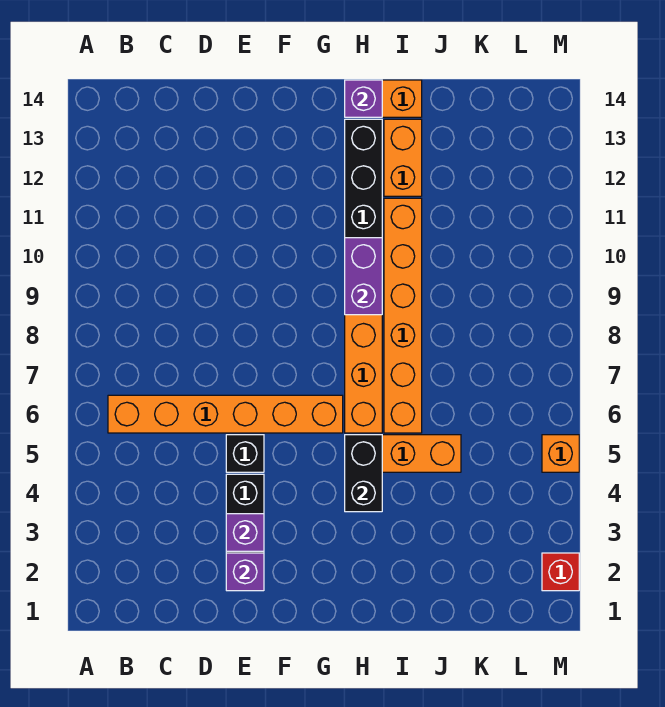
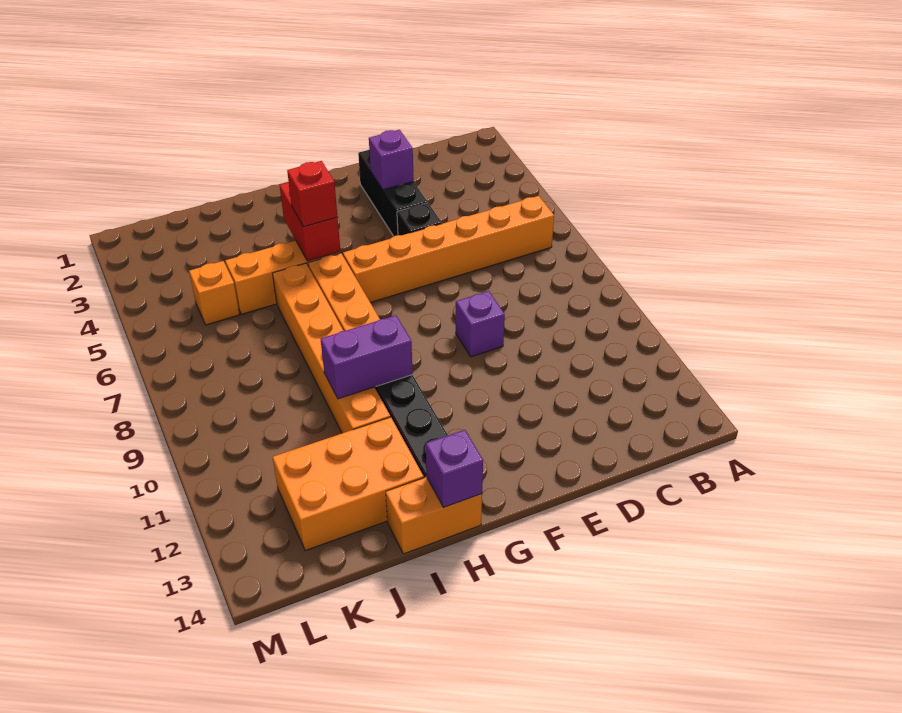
purple brick E2 level 2 -> purple brick E9 level 1
black brick H4:H5 level 2 -> red brick H4:H5 level 2
purple brick H9:H10 level 2 -> purple brick H10:I10 level 2
orange brick I12:I13 level 1 -> orange brick I12:K13 level 1
red brick M2 level 1 -> red brick H5 level 3
orange brick M5 level 1 -> orange brick K5 level 1

